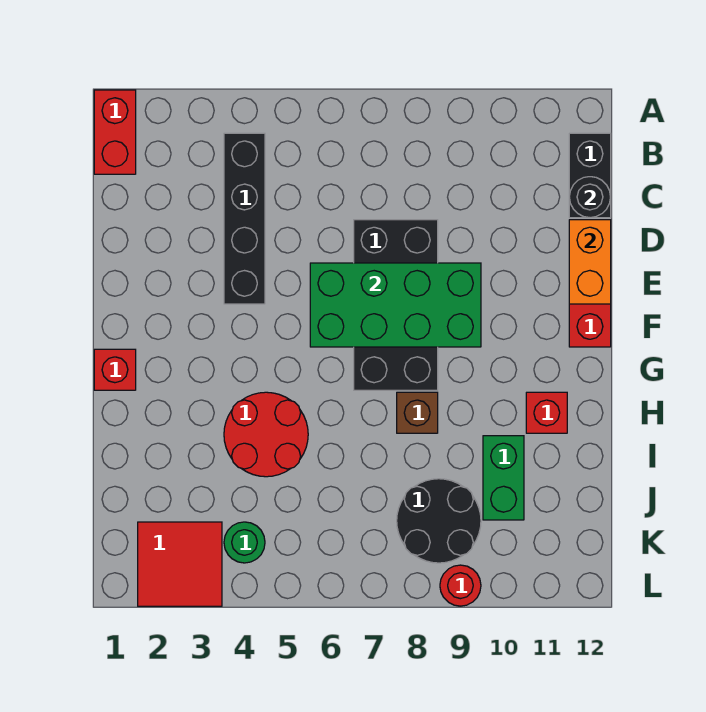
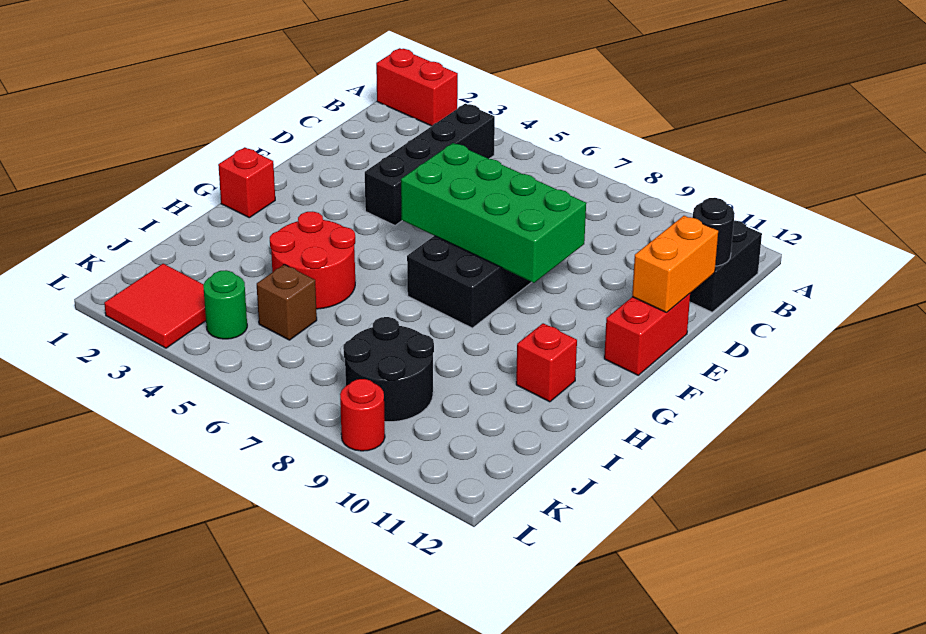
red brick A1:B1 level 1 -> red brick A1:A2 level 1
brown brick H8 level 1 -> brown brick J5 level 1
green brick I10:J10 level 1 -> none

